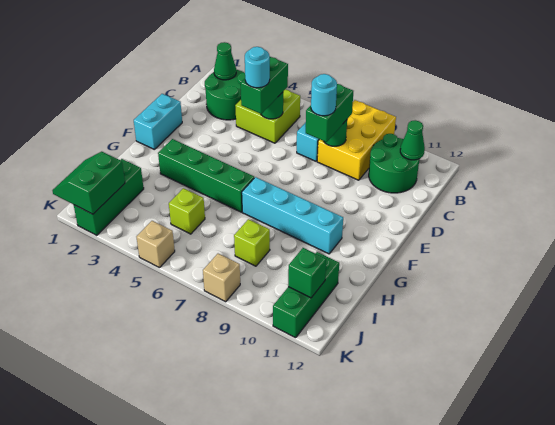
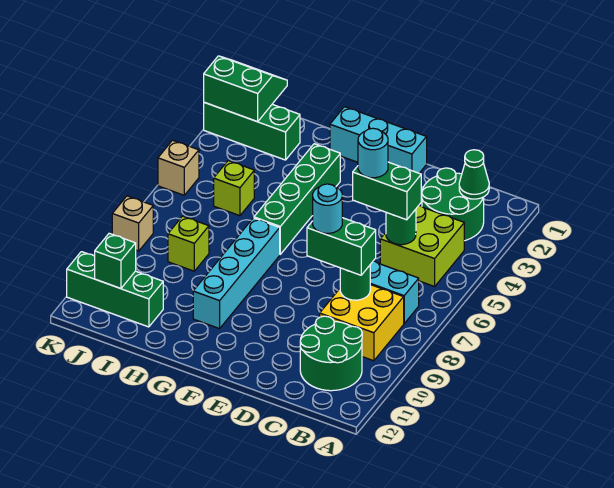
yellow brick A8:C9 level 1 -> yellow brick B8:C9 level 1
green cone B11 level 2 -> none
cyan brick E1:F1 level 1 -> cyan brick E1:G1 level 1

